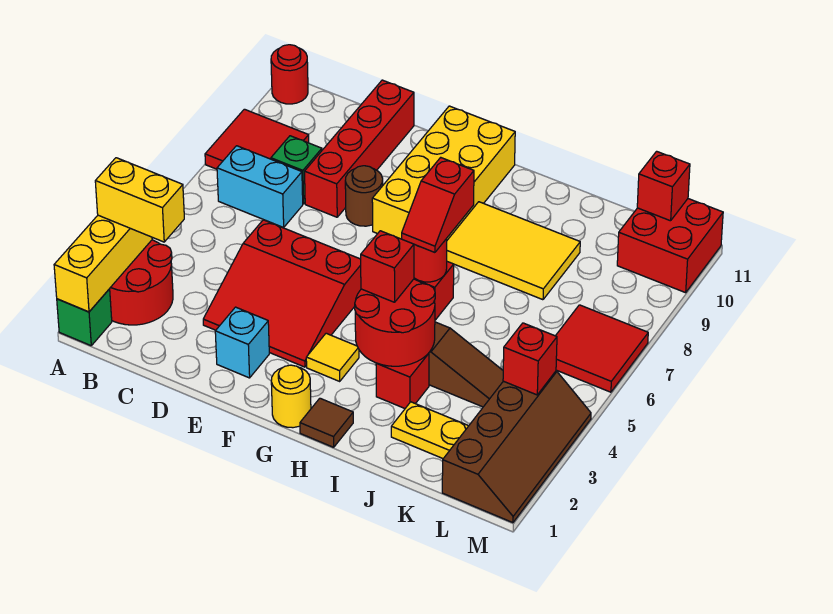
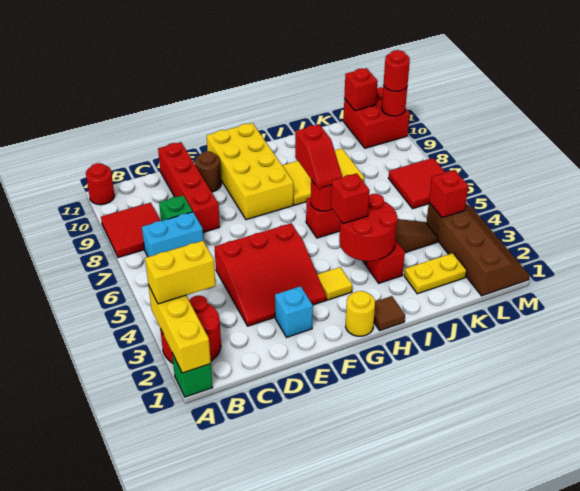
brown round brick E8 level 1 -> brown round brick E10 level 1
none -> red round brick M10 level 2
none -> red round brick M10 level 3

